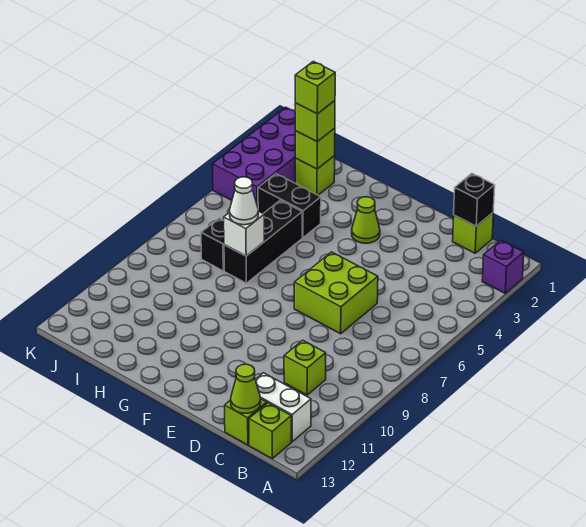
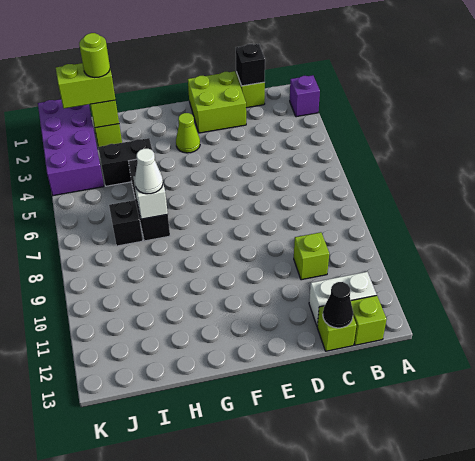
lime cone C13 level 2 -> black cone C13 level 2
lime brick D6:E7 level 1 -> lime brick D1:E2 level 1
lime brick I2 level 3 -> lime brick I2:J2 level 3
lime brick I2 level 4 -> lime round brick I2 level 4

